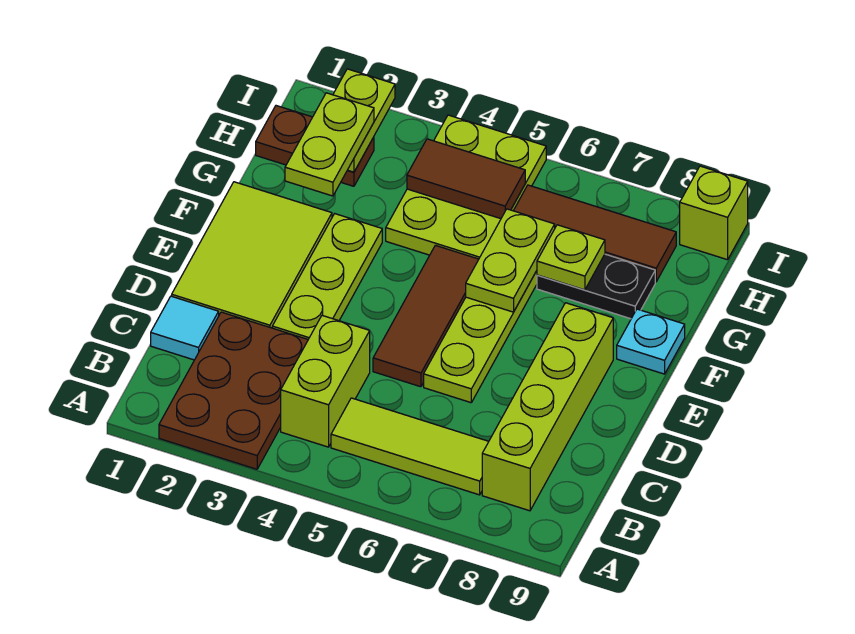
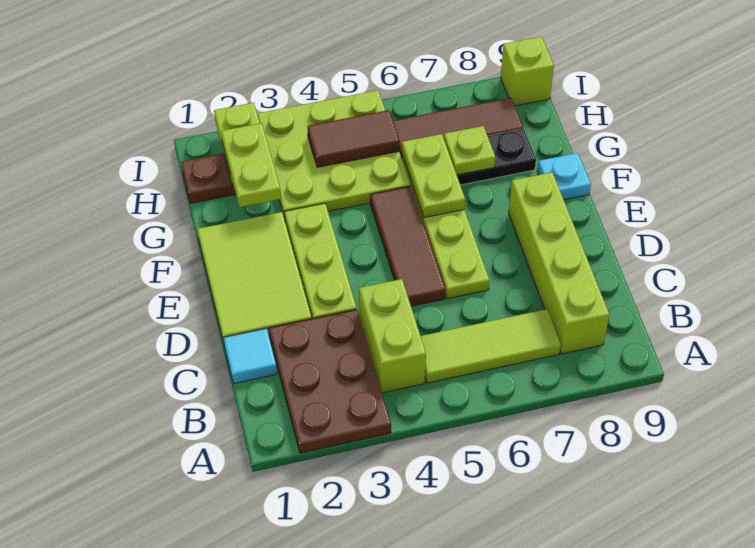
lime plate G4:I5 level 1 -> lime plate G3:I5 level 1

